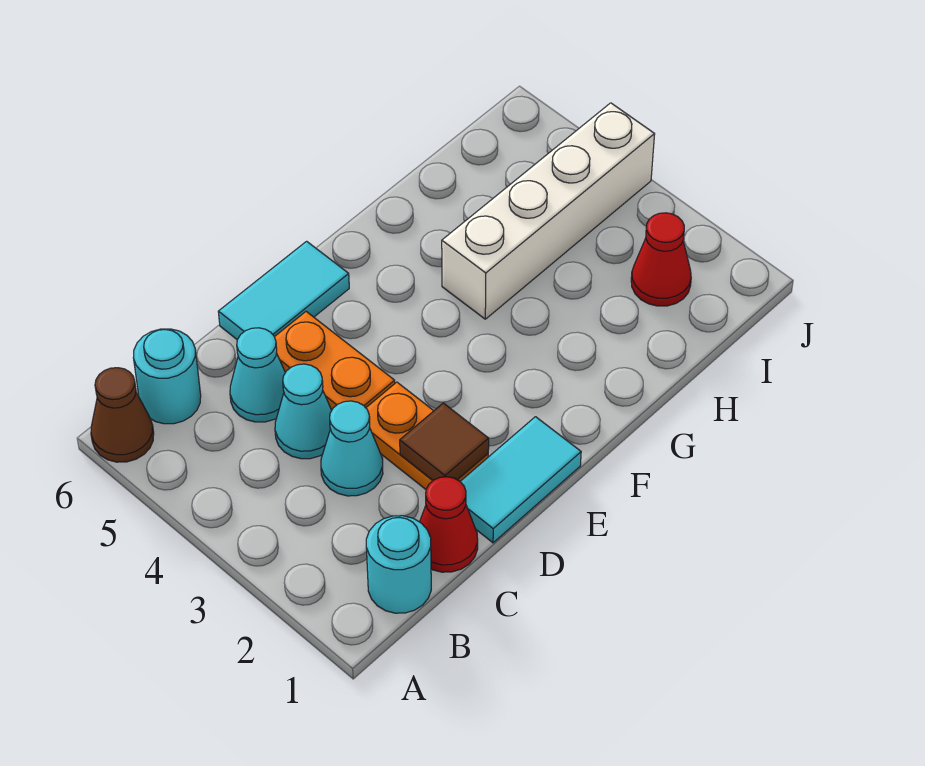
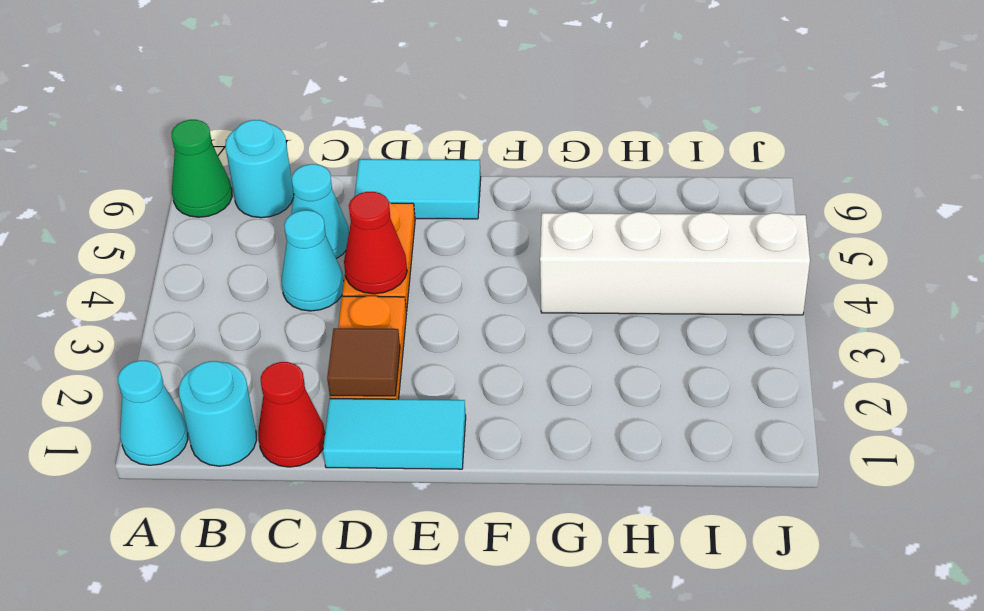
brown cone A6 level 1 -> green cone A6 level 1
cyan cone C3 level 1 -> cyan cone A1 level 1
red cone I2 level 1 -> red cone D4 level 2

